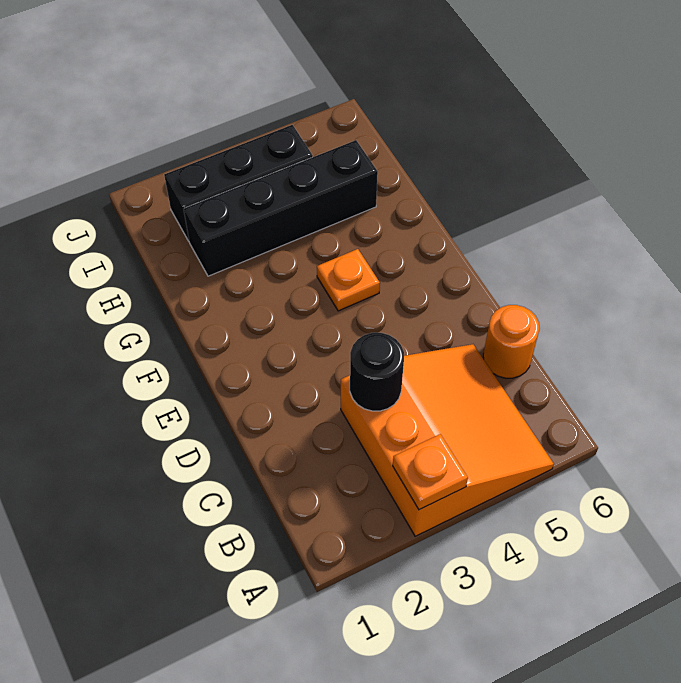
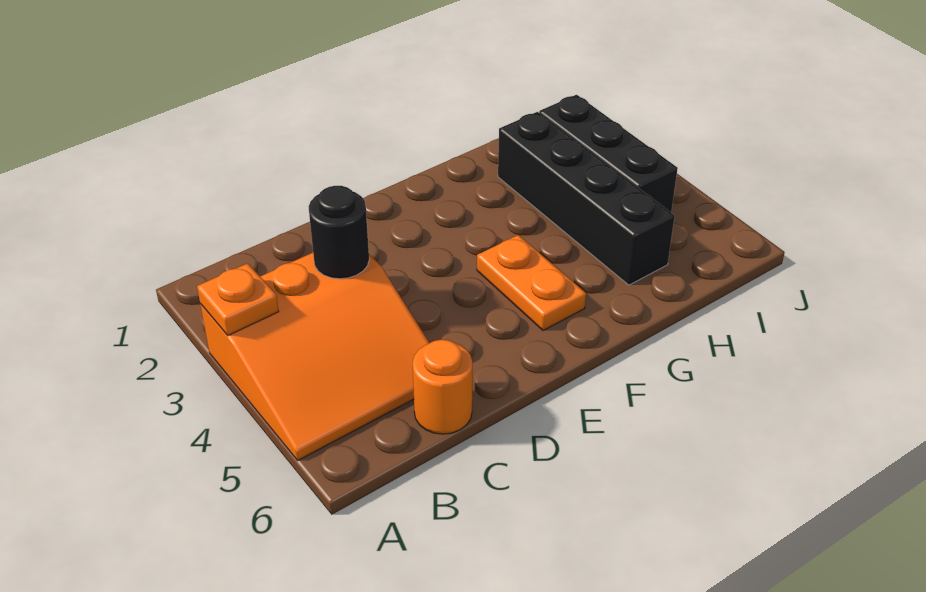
orange plate F4 level 1 -> orange plate F4:F5 level 1

